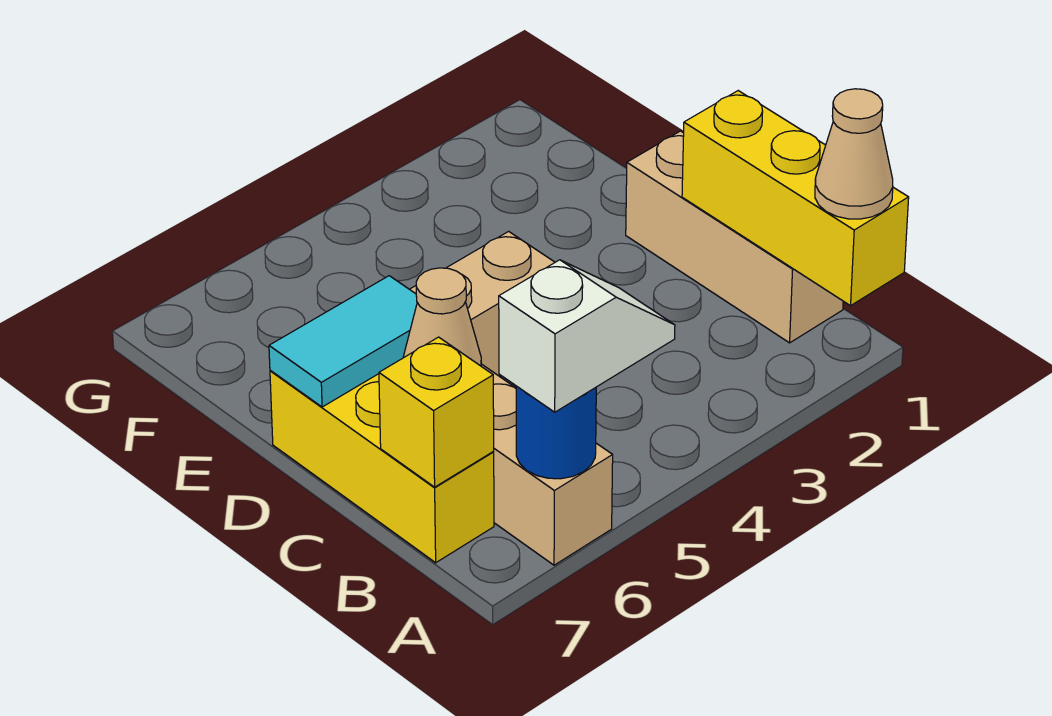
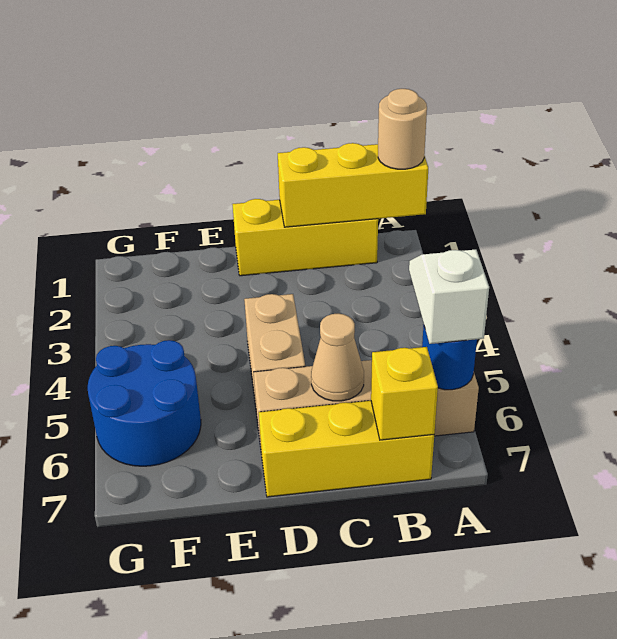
tan cone A1 level 3 -> tan round brick A1 level 3
tan brick B1:D1 level 1 -> yellow brick B1:D1 level 1
cyan tile D6:D7 level 2 -> none
none -> blue round brick F5:G6 level 1

